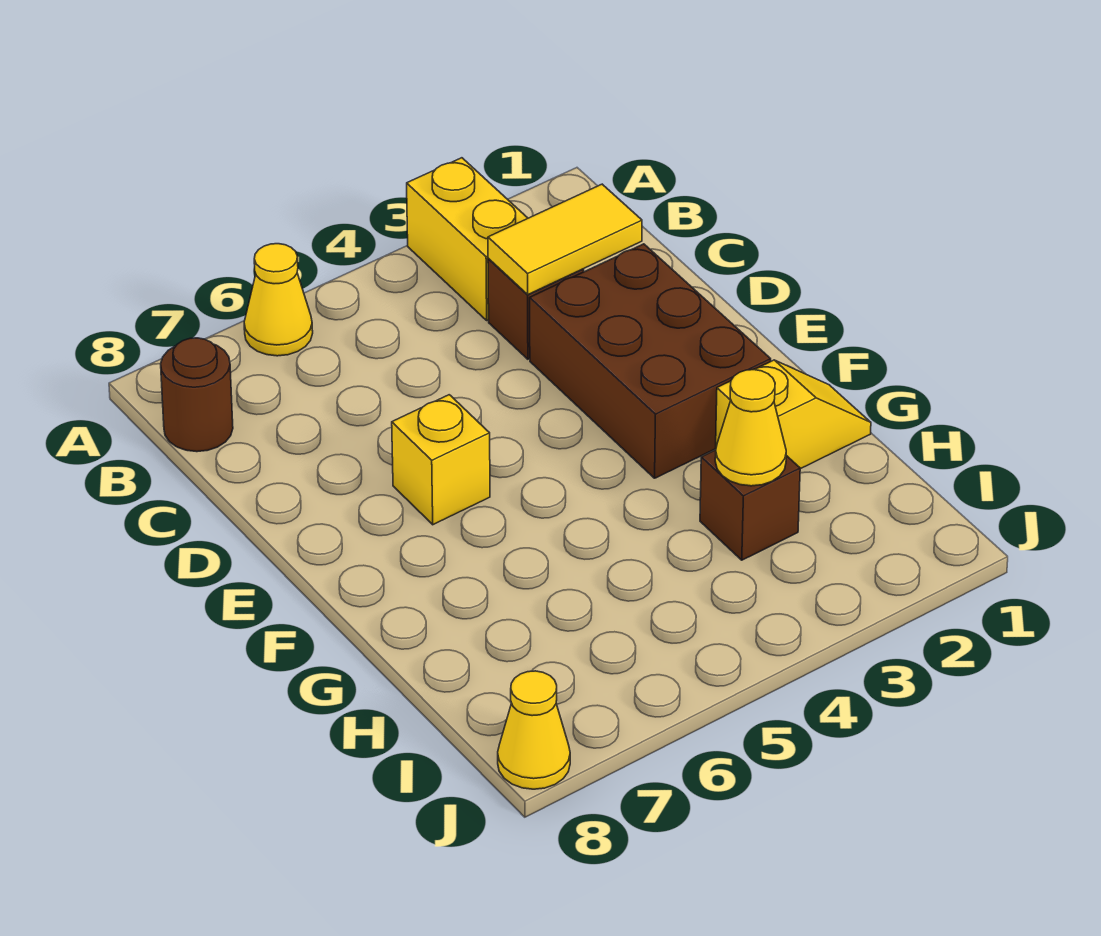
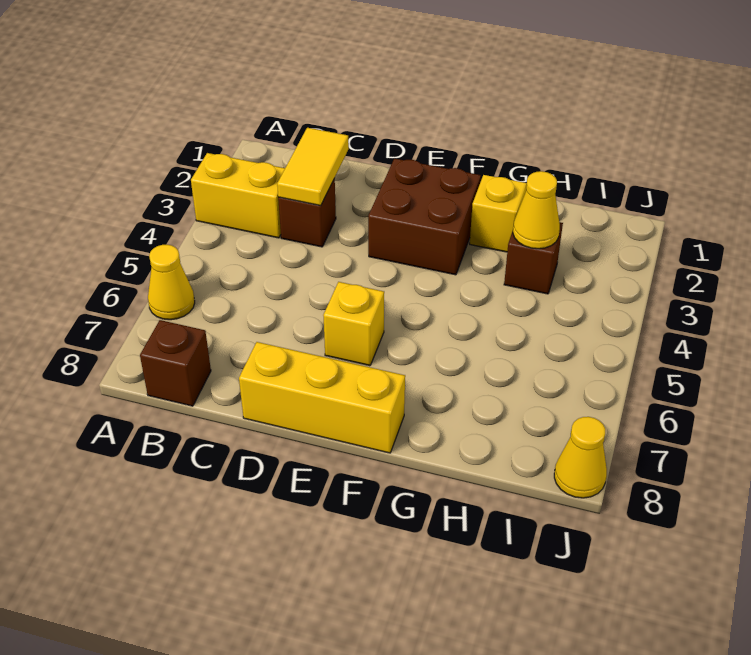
brown round brick B8 level 1 -> brown brick B8 level 1
brown brick D2:F3 level 1 -> brown brick E2:F3 level 1
none -> yellow brick D8:F8 level 1

